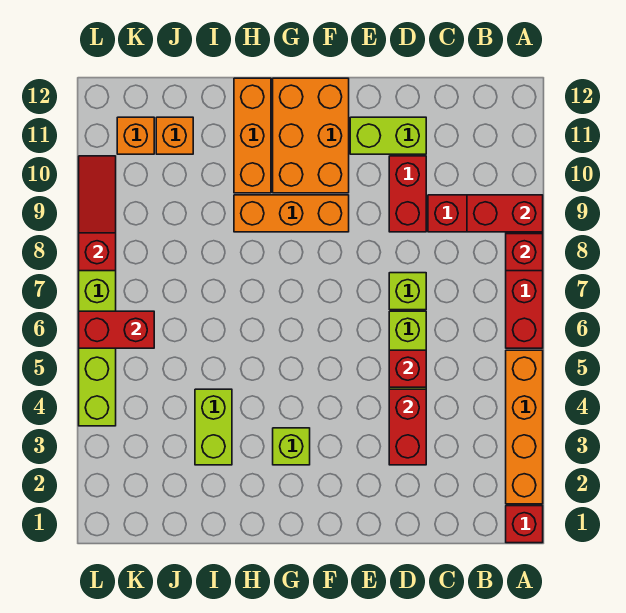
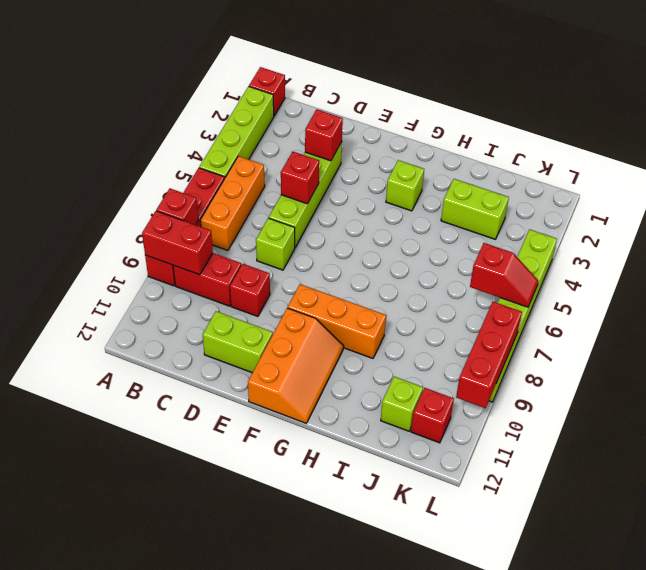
orange brick A2:A5 level 1 -> lime brick A2:A5 level 1
red brick D3:D4 level 2 -> red brick D3 level 2
red brick D9:D10 level 1 -> red brick D9 level 1
orange brick F10:G12 level 1 -> orange slope F10:G12 level 1 top F
orange brick H10:H12 level 1 -> orange brick B5:B7 level 1
lime brick I3:I4 level 1 -> lime brick I3:J3 level 1
orange brick J11 level 1 -> lime brick J11 level 1
red brick K6:L6 level 2 -> red slope K6:L6 level 2 top K
orange brick K11 level 1 -> red brick K11 level 1
red slope L8:L10 level 2 top 8 -> red brick L8:L10 level 2

